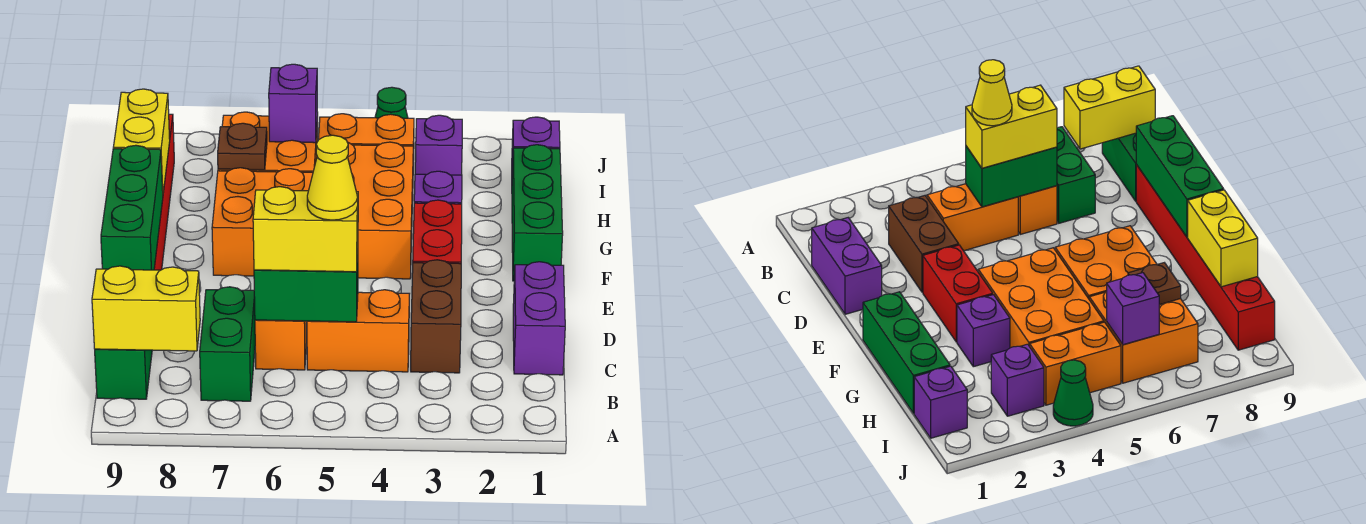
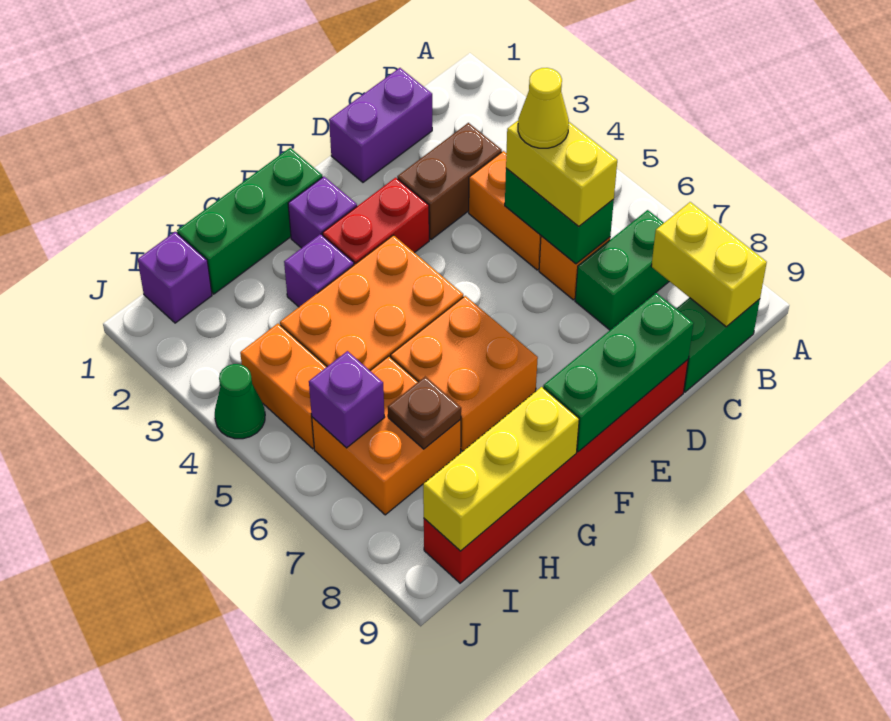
yellow brick G9:H9 level 2 -> yellow brick G9:I9 level 2
purple brick I3 level 1 -> purple brick F2 level 1

